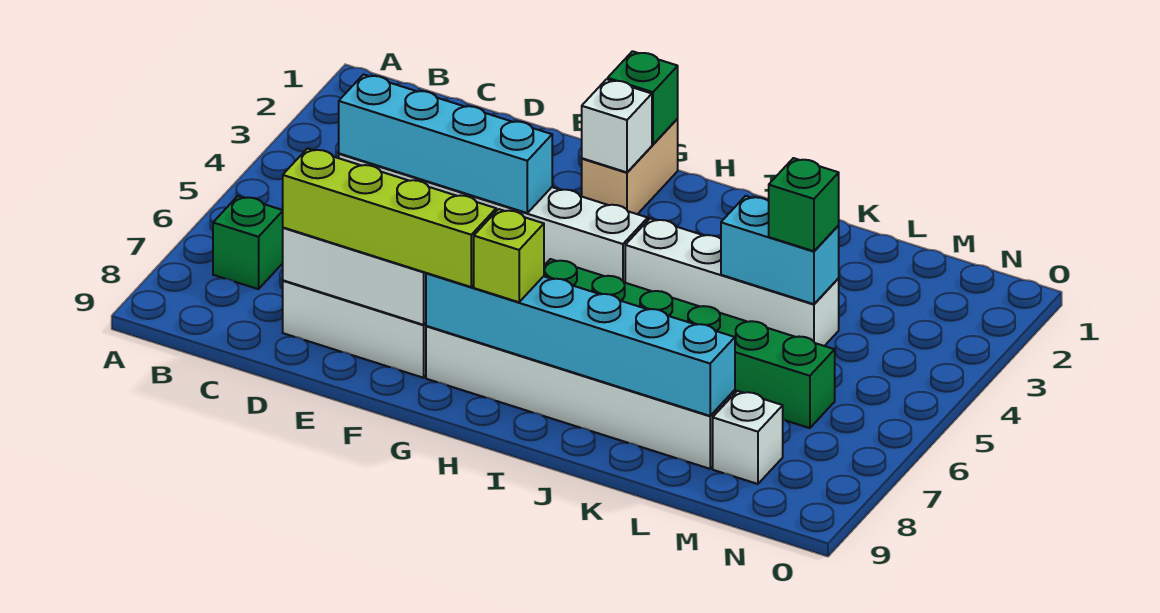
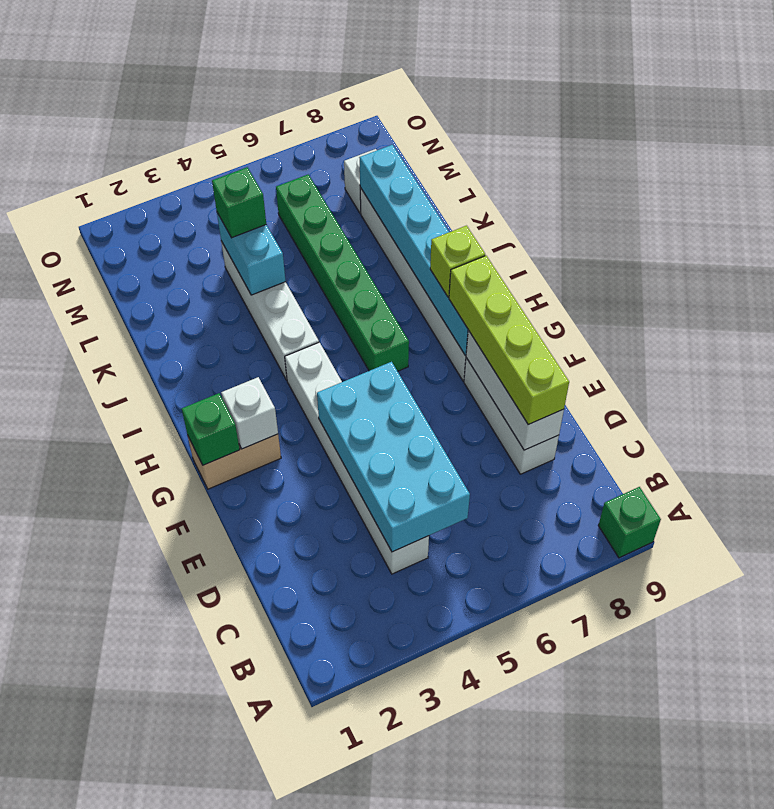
green brick B7 level 1 -> green brick A9 level 1
cyan brick C4:F4 level 2 -> cyan brick C4:F5 level 2

